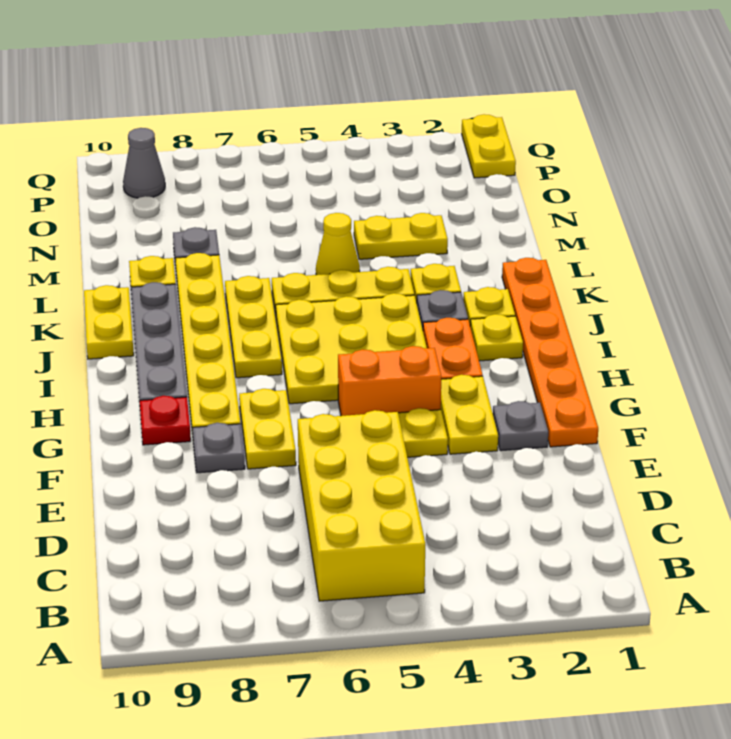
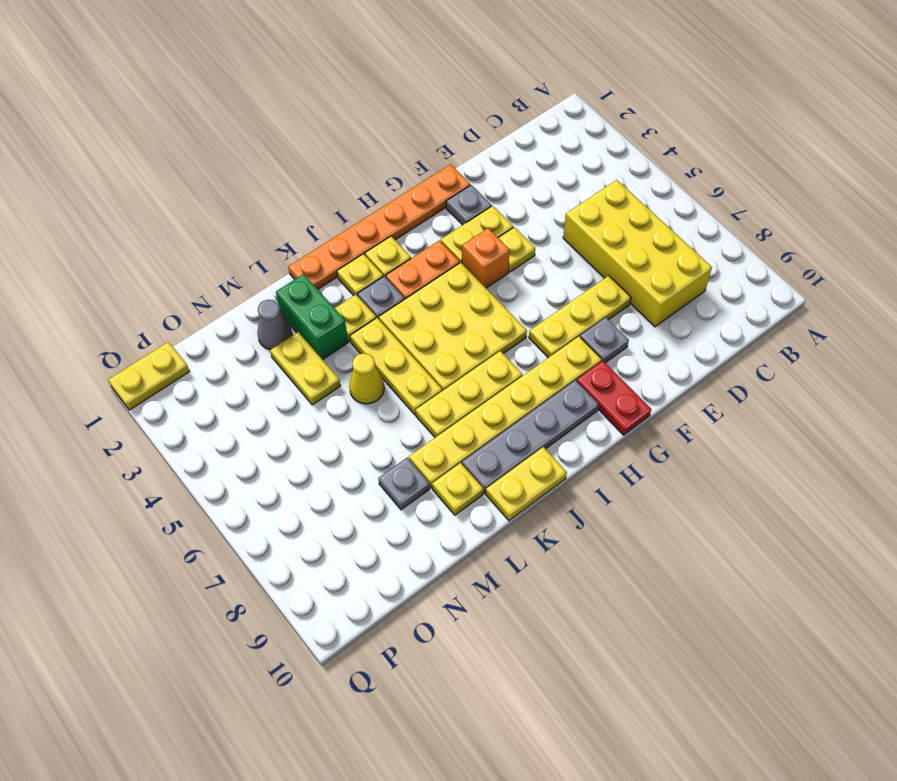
yellow brick B5:E6 level 1 -> yellow brick C5:D8 level 1
yellow plate F7:G7 level 1 -> yellow plate E7:G7 level 1
orange brick G4:G5 level 1 -> orange brick G4 level 1
red plate G9 level 1 -> red plate G9:G10 level 1
none -> green brick L2:L3 level 1
grey cone P9 level 1 -> grey cone M2 level 1

